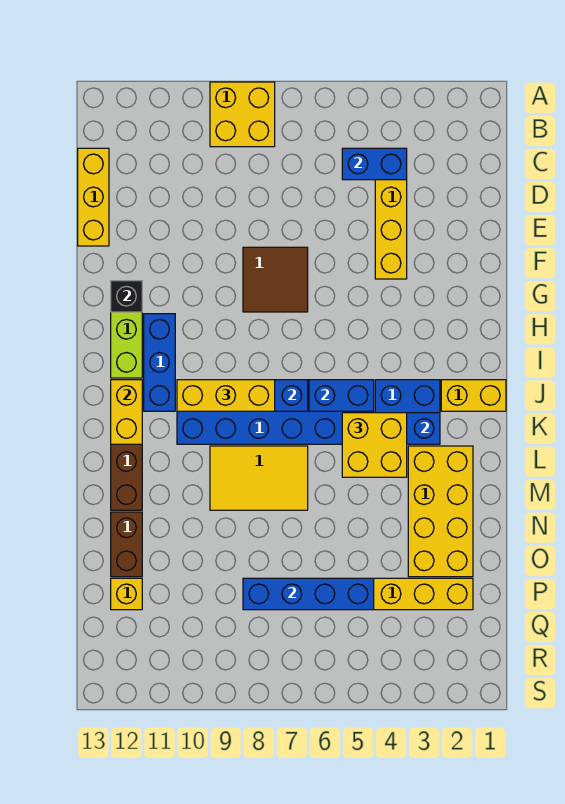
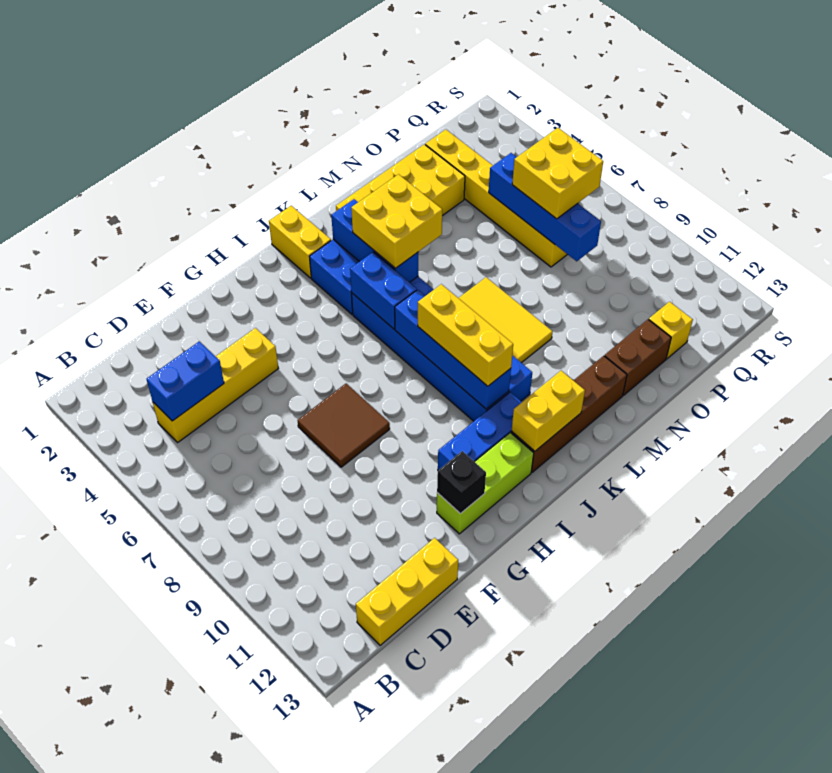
yellow brick A8:B9 level 1 -> yellow brick P6:Q7 level 3
blue brick C4:C5 level 2 -> blue brick C4:D4 level 2

